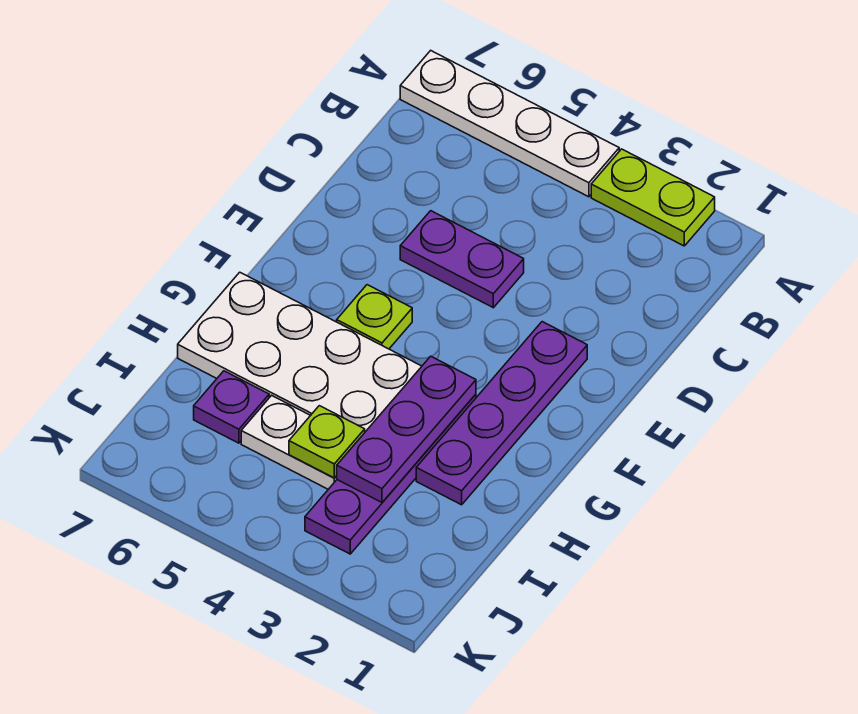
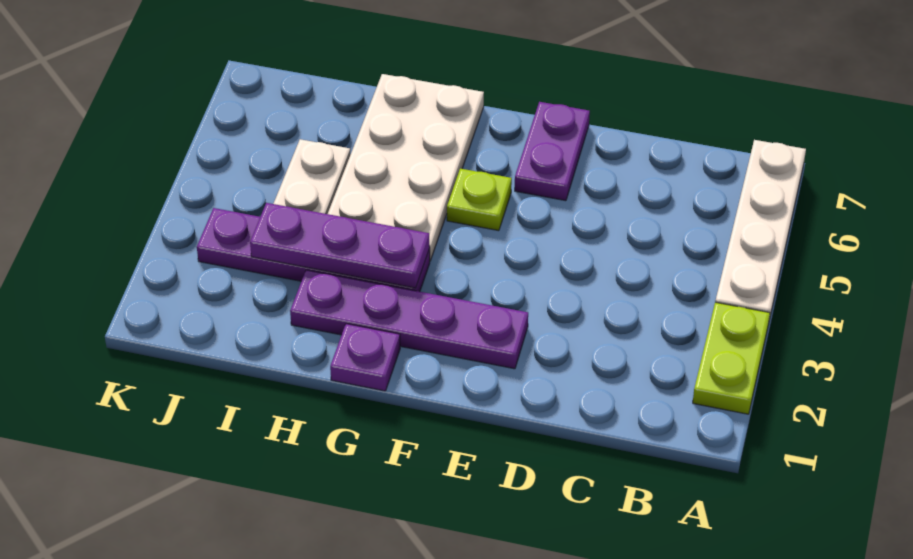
purple plate D4:D5 level 1 -> purple plate E6:E7 level 1
lime plate I4 level 2 -> none
purple plate I6 level 1 -> purple plate G1 level 1

